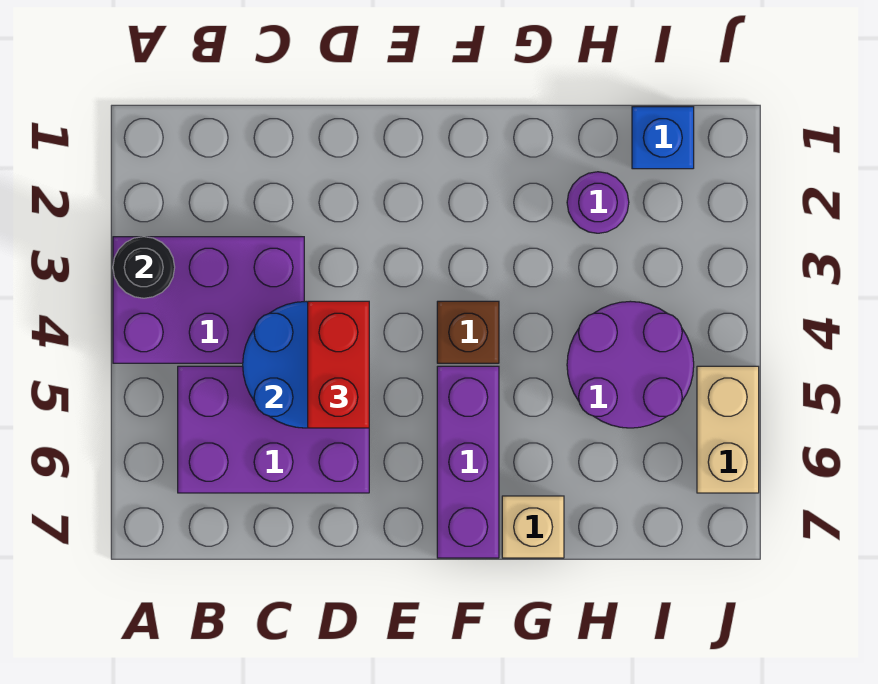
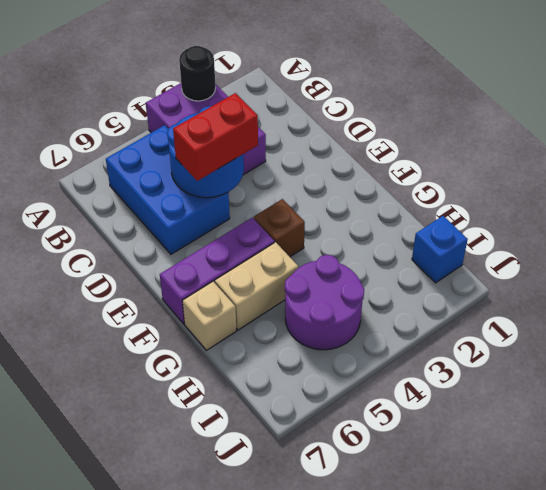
purple brick B5:D6 level 1 -> blue brick B5:D6 level 1
purple round brick H2 level 1 -> none
tan brick J5:J6 level 1 -> tan brick G5:G6 level 1

